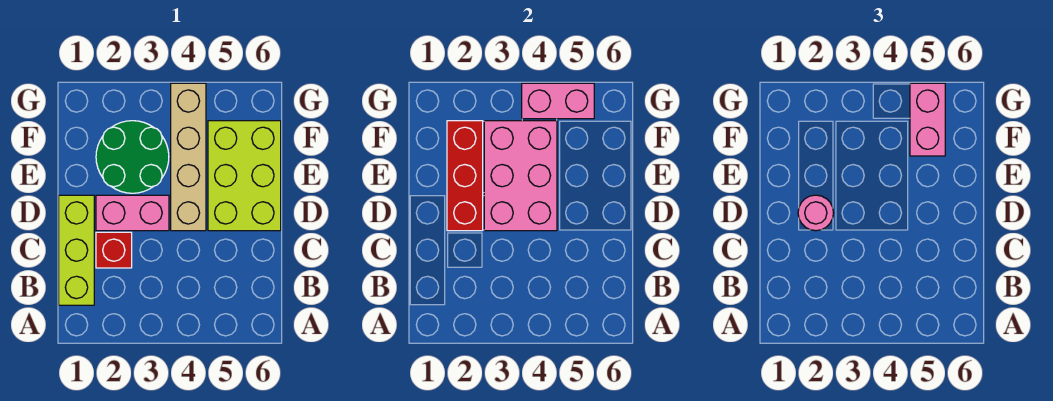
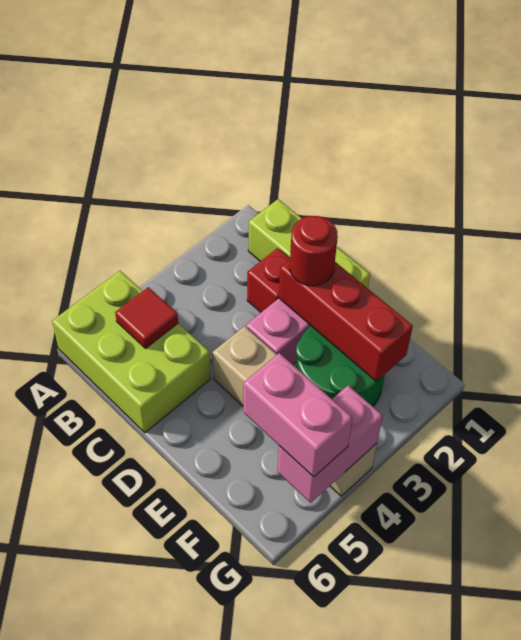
none -> red tile B5 level 2
pink round brick D2 level 3 -> red round brick D2 level 3
pink brick D3:F4 level 2 -> none
lime brick D5:F6 level 1 -> lime brick A5:C6 level 1

